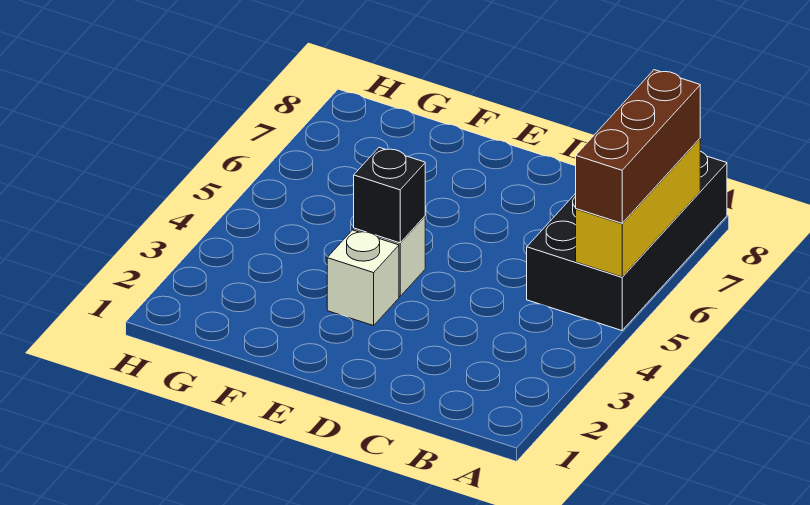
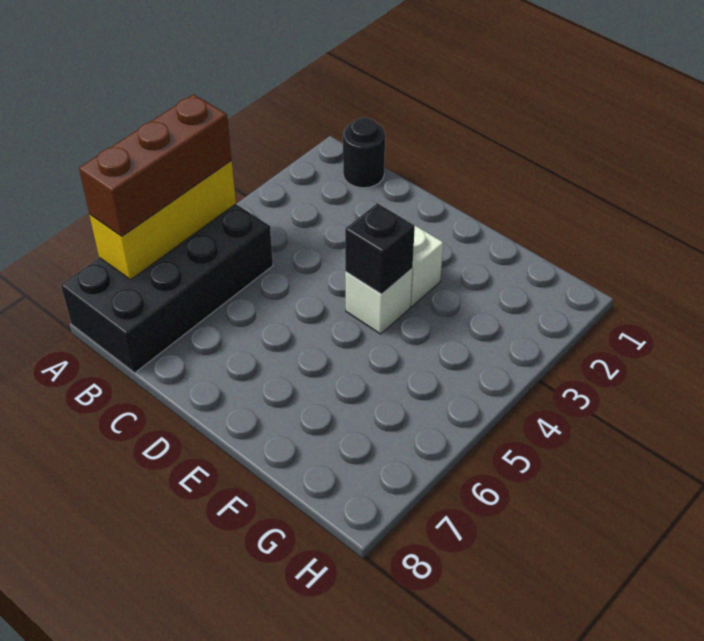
none -> black round brick B1 level 1

